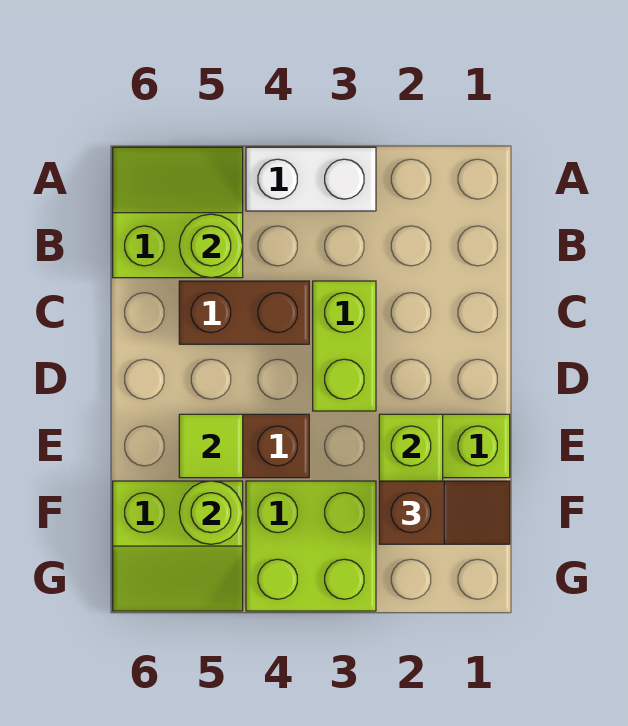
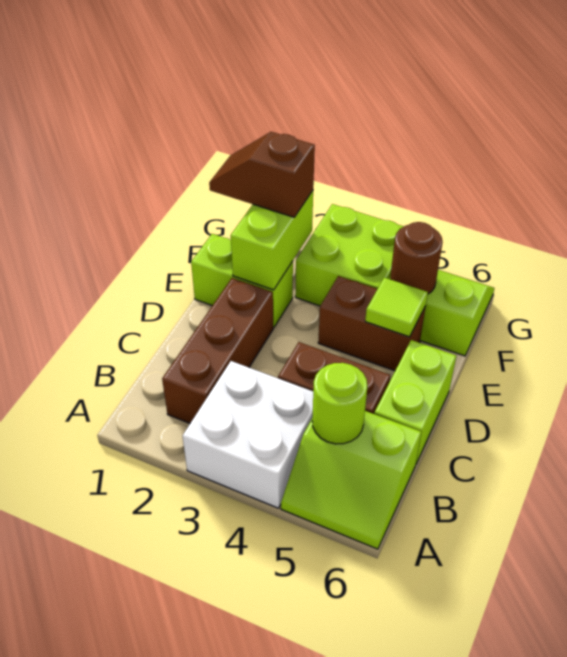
white brick A3:A4 level 1 -> white brick A3:B4 level 1
none -> brown brick B2:D2 level 1
lime brick C3:D3 level 1 -> lime brick C6:D6 level 1
lime round brick F5 level 2 -> brown round brick F5 level 2

